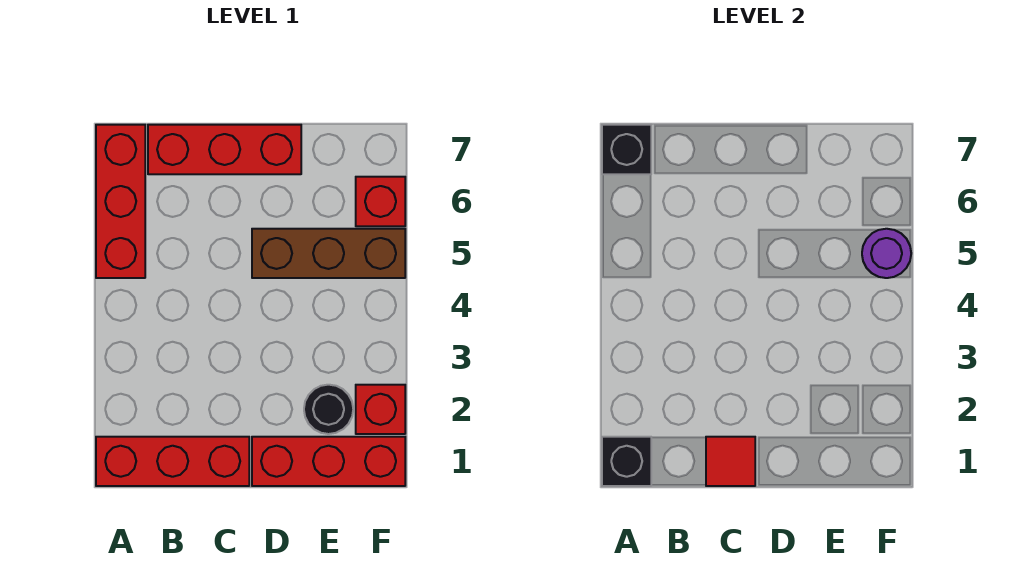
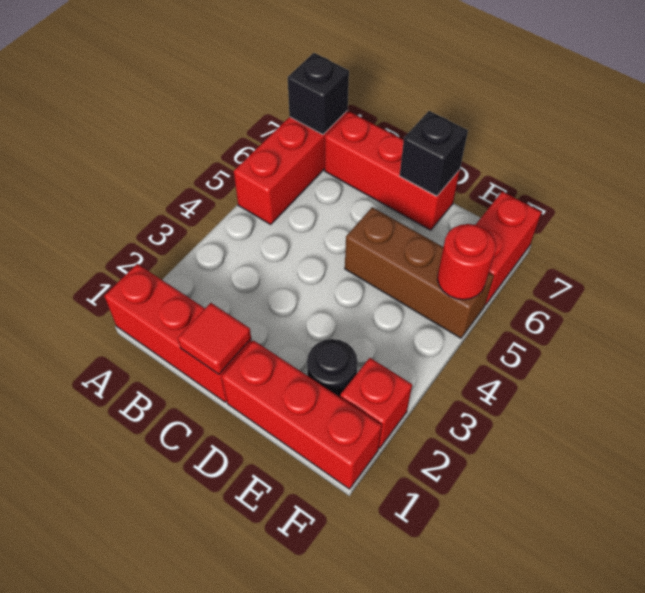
black brick A1 level 2 -> black brick D7 level 2
purple round brick F5 level 2 -> red round brick F5 level 2
red brick F6 level 1 -> red brick F6:F7 level 1

